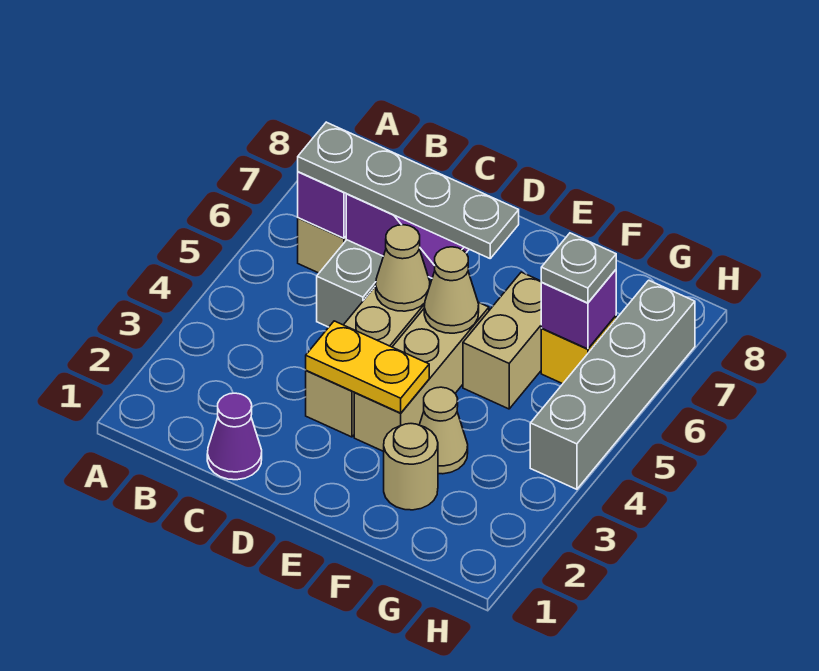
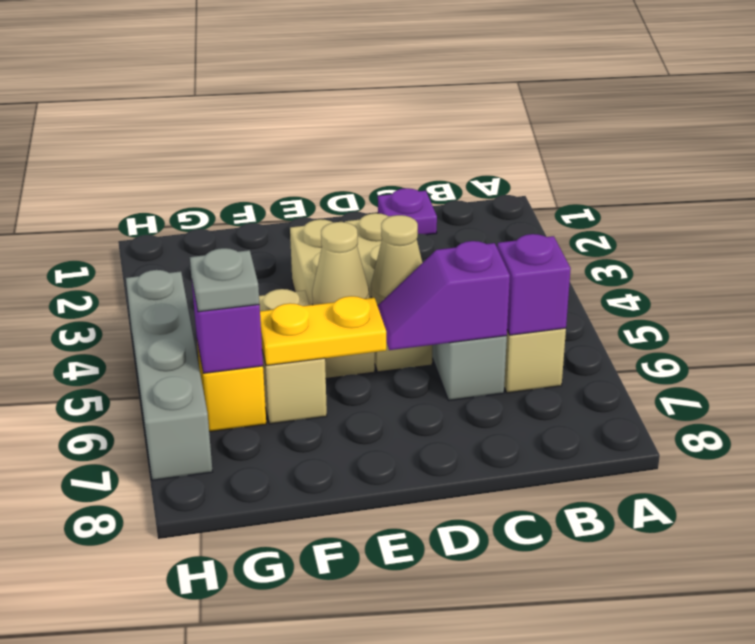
grey plate B6:E6 level 3 -> none
purple cone C1 level 1 -> purple plate C1 level 1
yellow plate D3:E3 level 2 -> yellow plate E6:F6 level 2
tan round brick F2 level 1 -> none
tan cone F3 level 1 -> none

